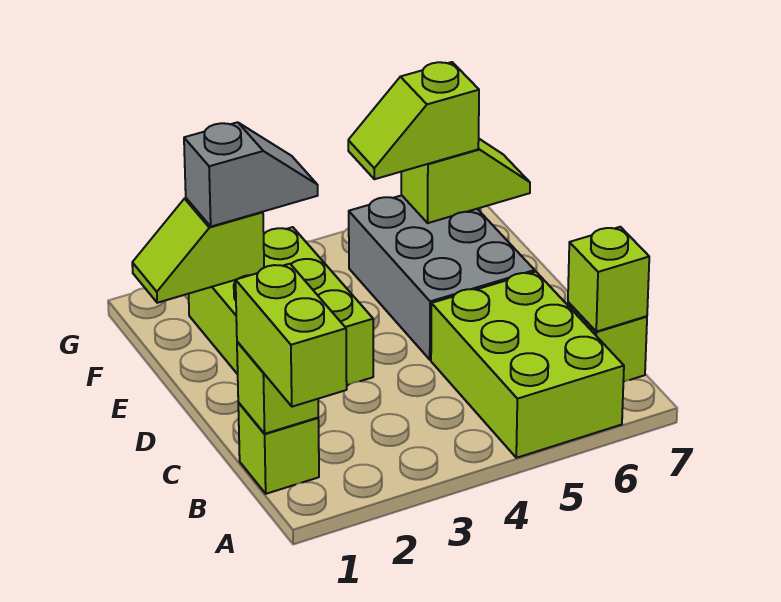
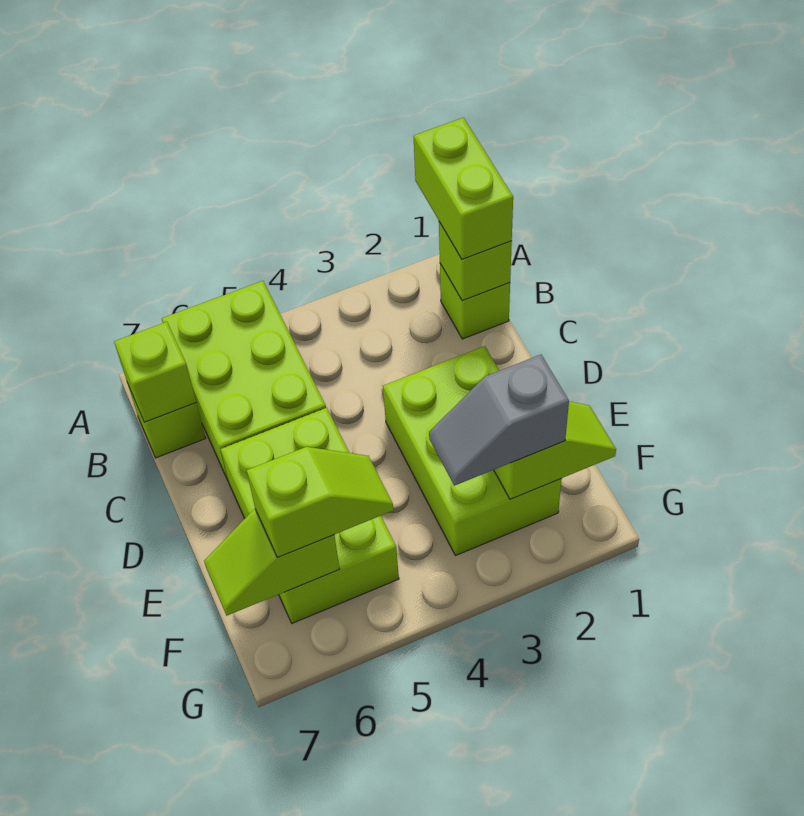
grey brick D5:F6 level 1 -> lime brick D5:F6 level 1

